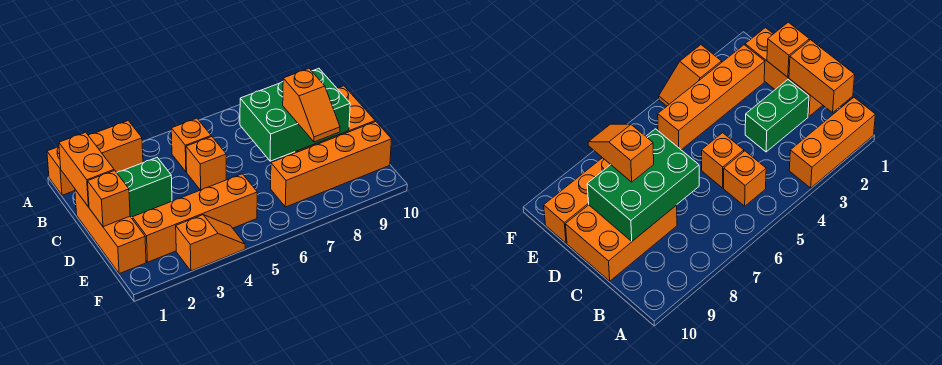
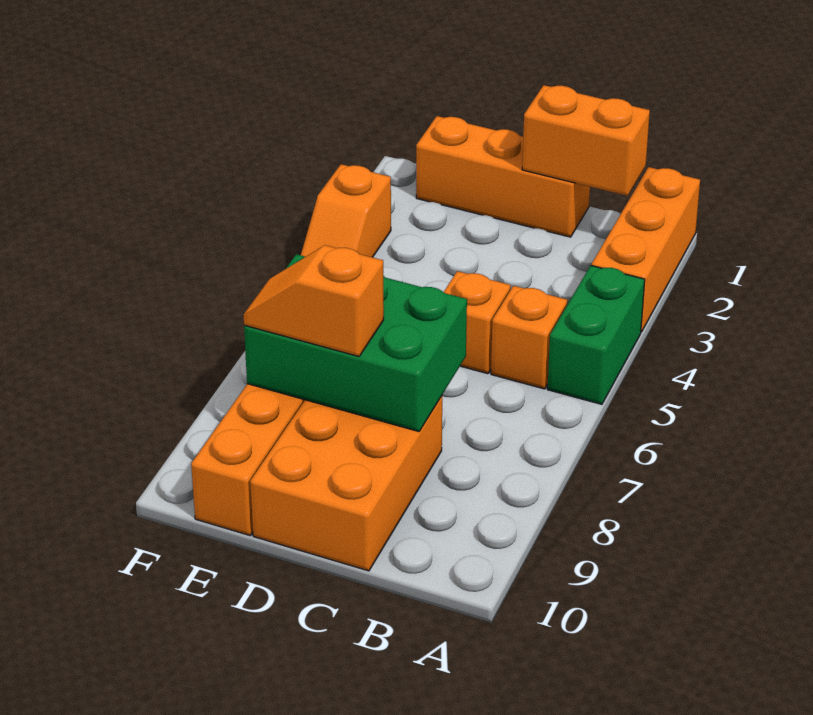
green brick C2:C3 level 1 -> green brick A4:A5 level 1
green brick C7:D9 level 2 -> green brick C7:E8 level 2
orange brick D1 level 2 -> none
orange brick E2:E5 level 1 -> none

